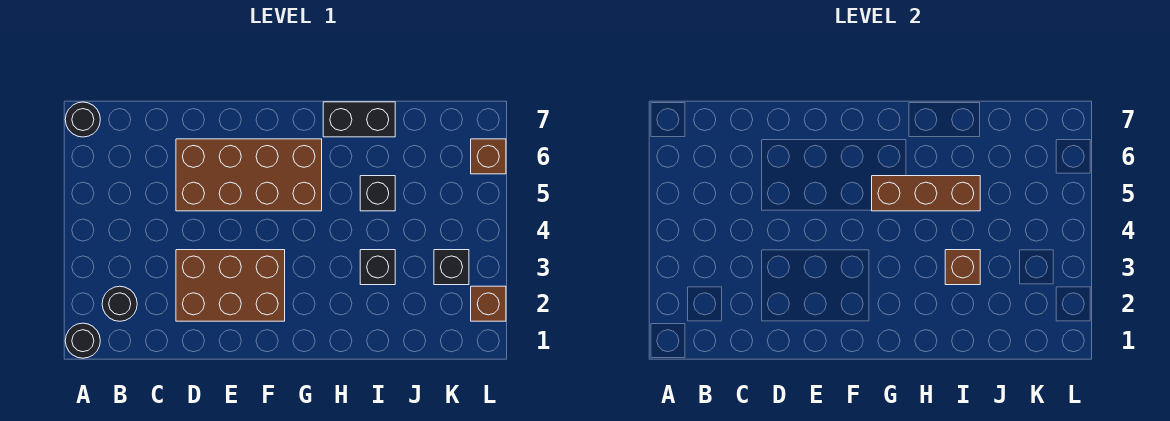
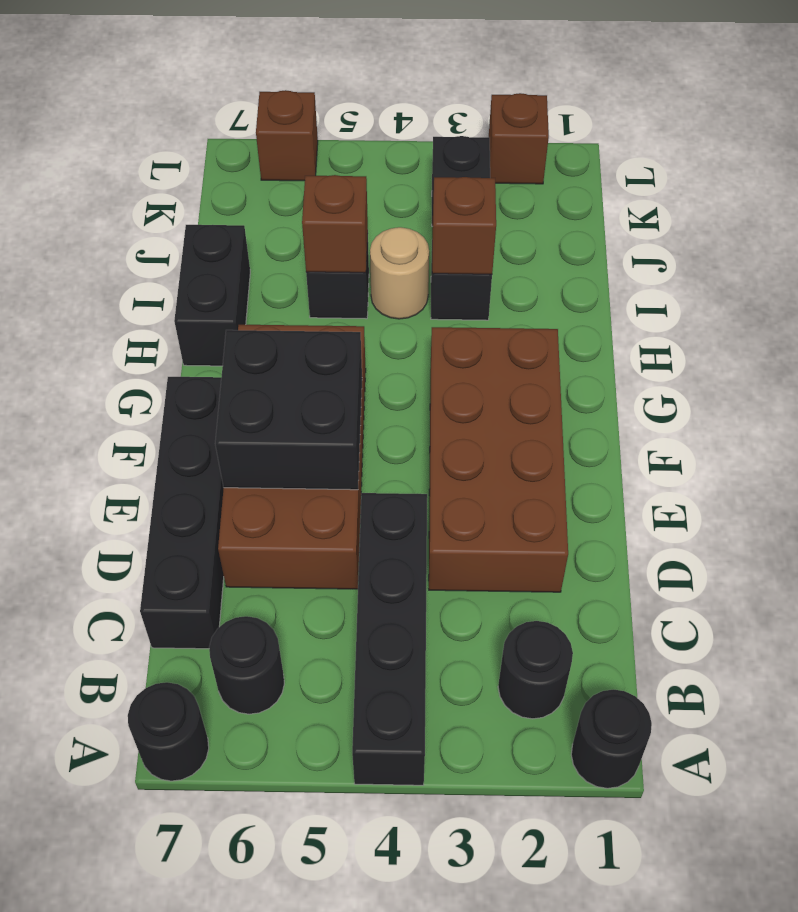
none -> black brick A4:D4 level 1
none -> black round brick B6 level 1
none -> black brick C7:F7 level 1
brown brick D2:F3 level 1 -> brown brick D2:G3 level 1
none -> black brick E5:F6 level 2
brown brick G5:I5 level 2 -> brown brick I5 level 2
none -> tan round brick I4 level 1

